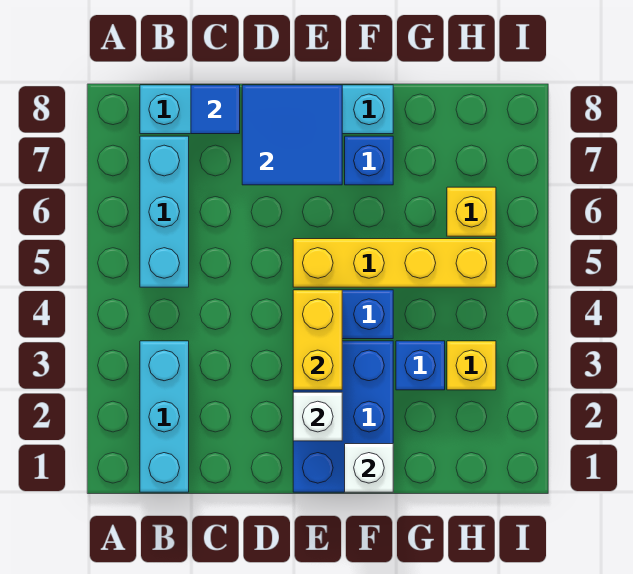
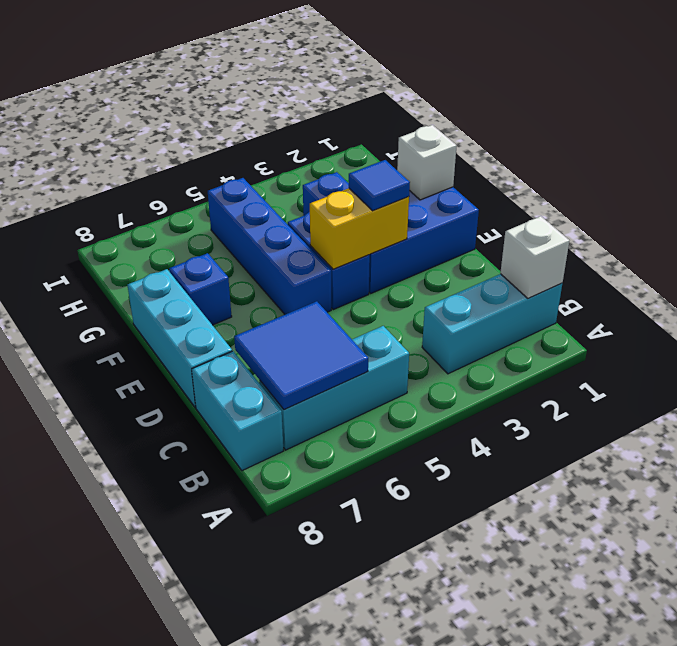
blue tile C8 level 2 -> blue tile E3 level 3
blue tile D7:E8 level 2 -> blue tile B6:C7 level 2
white brick E2 level 2 -> white brick B1 level 2
yellow brick E5:H5 level 1 -> blue brick E5:H5 level 1
yellow brick H3 level 1 -> none
yellow brick H6 level 1 -> none

